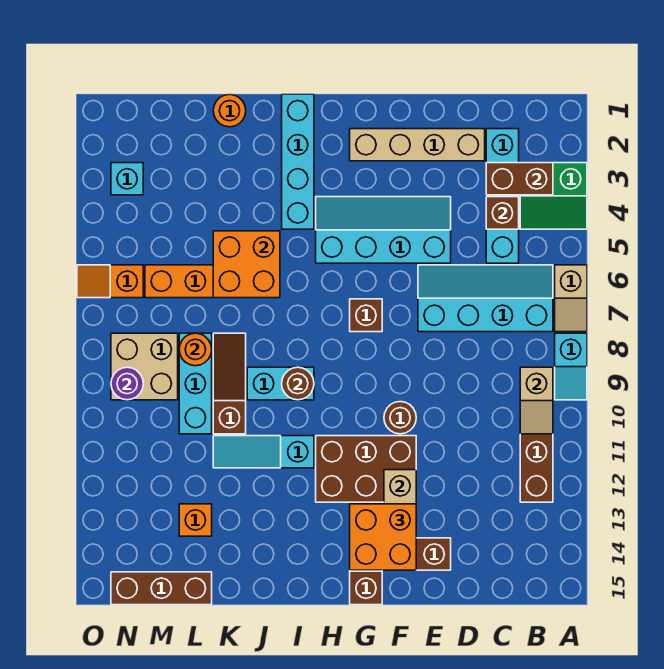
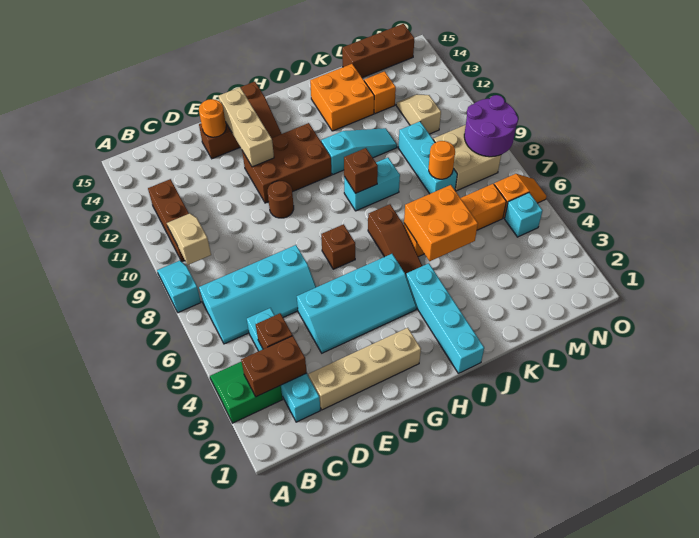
tan slope A6:A7 level 1 top 6 -> tan slope M11:M12 level 1 top 11
orange brick F13:G14 level 3 -> orange brick J13:K14 level 1
brown round brick I9 level 2 -> brown brick I9 level 2
orange round brick K1 level 1 -> orange round brick E14 level 2
brown slope K8:K10 level 1 top 10 -> brown slope I5:I7 level 1 top 7
cyan brick N3 level 1 -> cyan brick N5 level 1
purple round brick N9 level 2 -> purple round brick N8:O9 level 2

